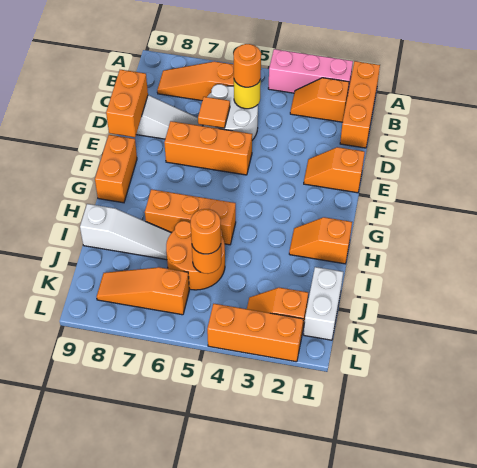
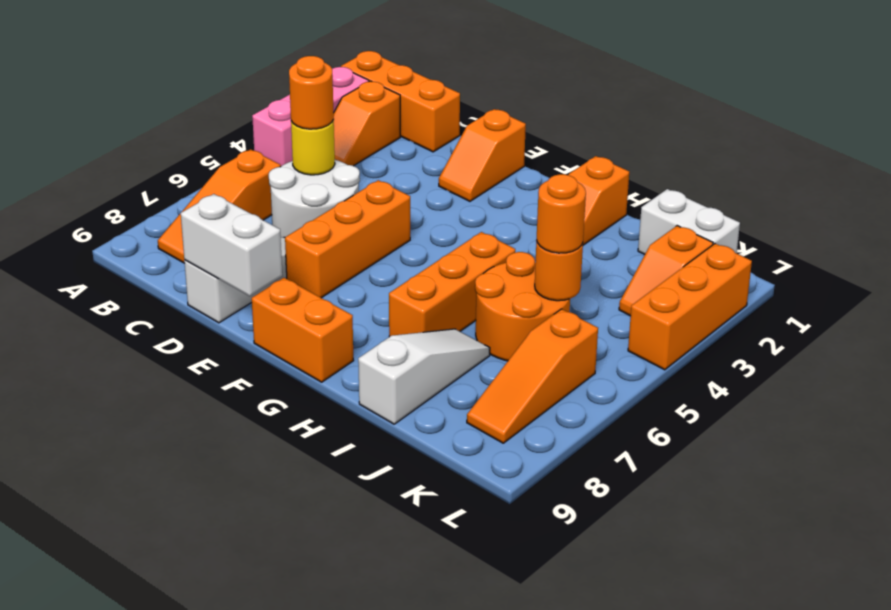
orange tile D6 level 2 -> none
orange brick D9:E9 level 2 -> white brick D9:E9 level 2

